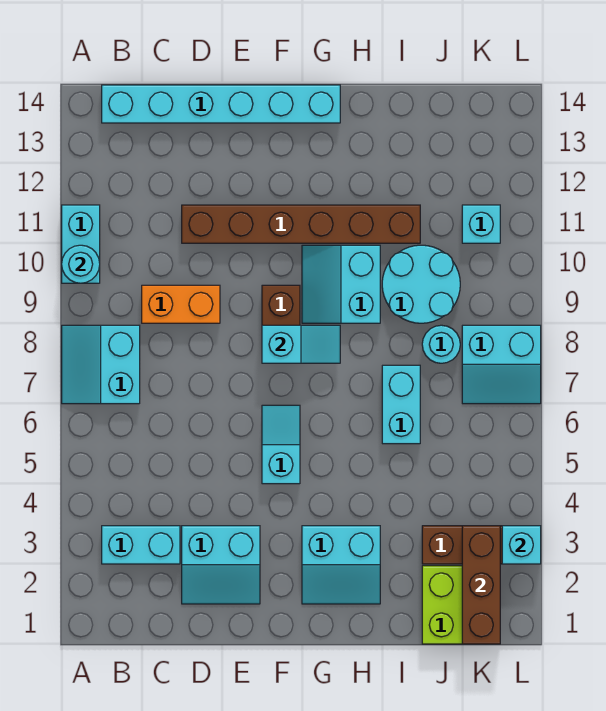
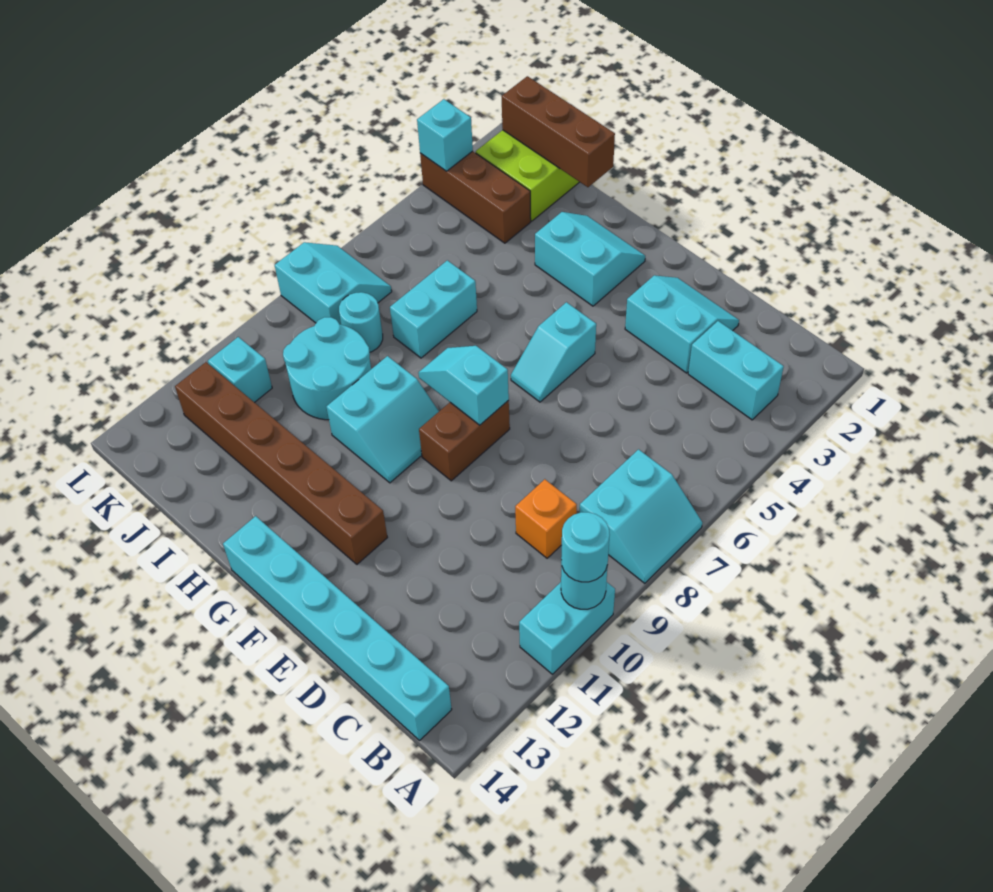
none -> cyan round brick A10 level 3
orange brick C9:D9 level 1 -> orange brick C9 level 1
brown brick D11:I11 level 1 -> brown brick F12:K12 level 1
brown brick K1:K3 level 2 -> brown brick I1:K1 level 2

